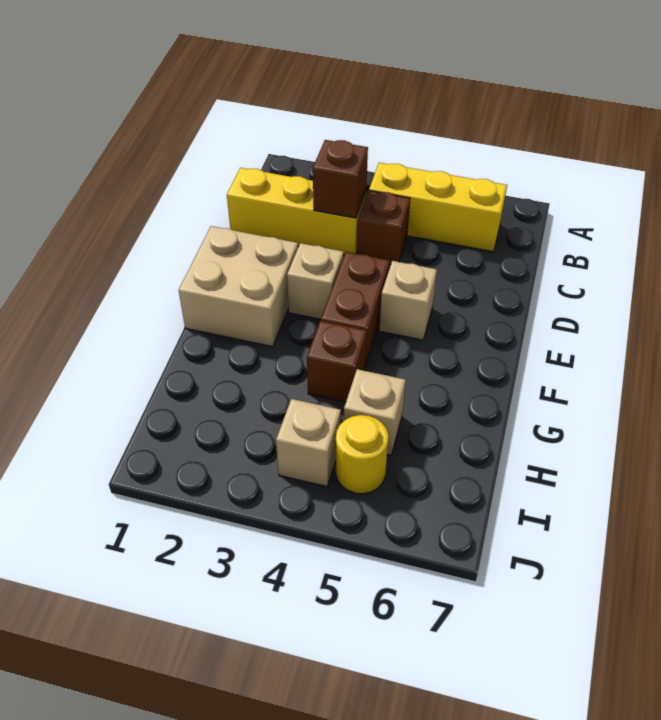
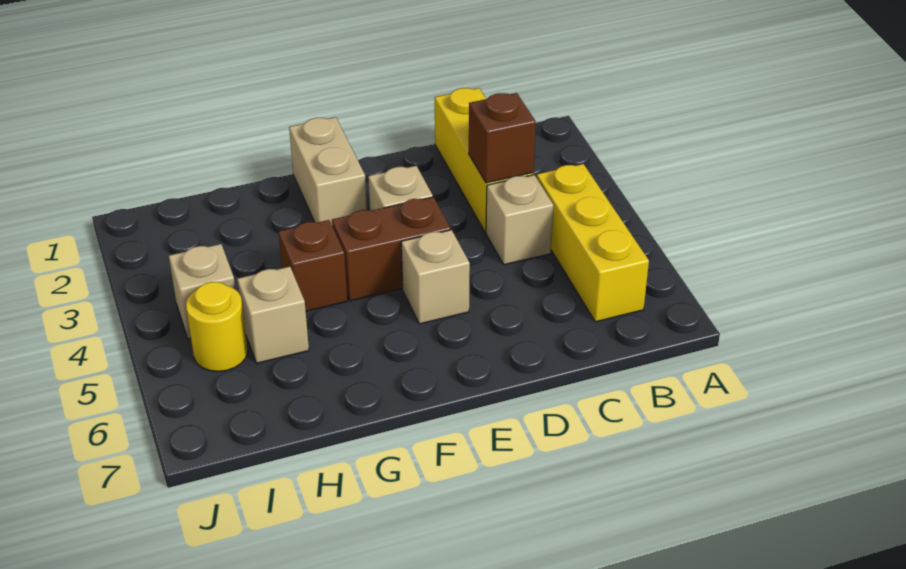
brown brick C4 level 1 -> tan brick C4 level 1
tan brick E1:F2 level 1 -> tan brick F1:F2 level 1

